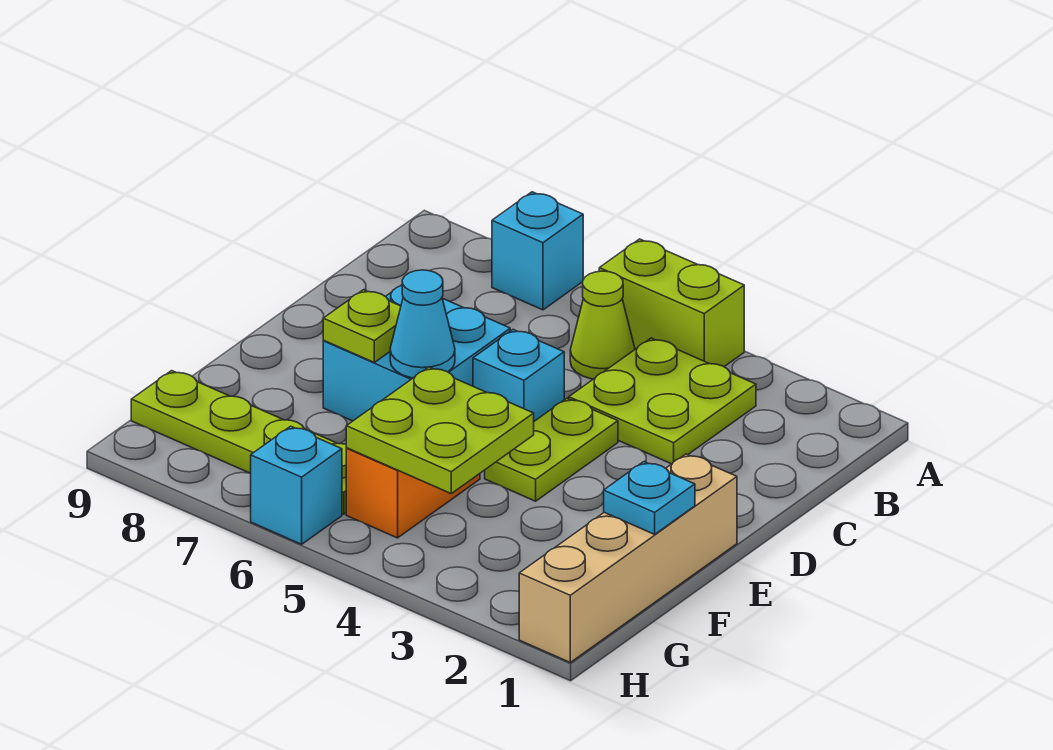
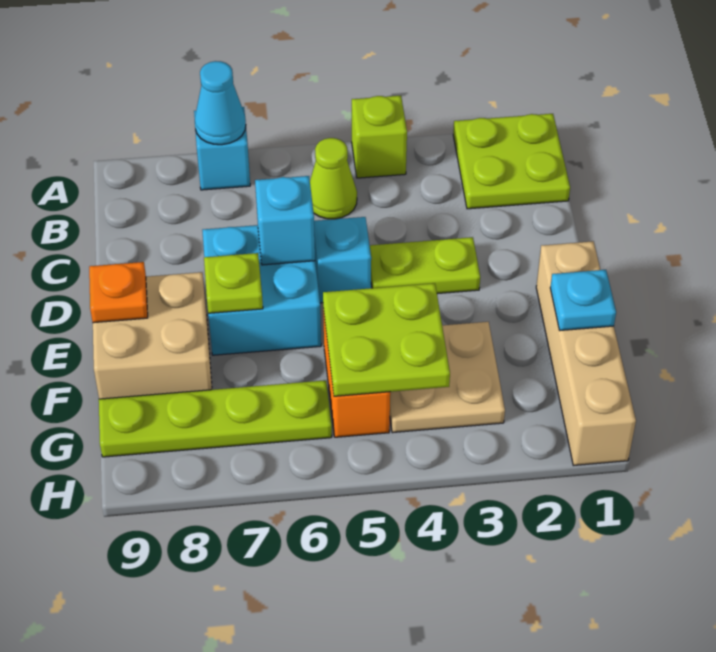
lime brick A4:A5 level 1 -> lime brick A4 level 1
lime plate B3:C4 level 1 -> lime plate A1:B2 level 1
lime plate D4:E4 level 1 -> lime plate D3:D4 level 1
cyan cone E6 level 2 -> cyan cone A7 level 2
none -> tan brick E8:F9 level 1
none -> orange plate E9 level 2
none -> tan plate F3:G4 level 1
cyan brick H6 level 1 -> cyan brick D6 level 2

